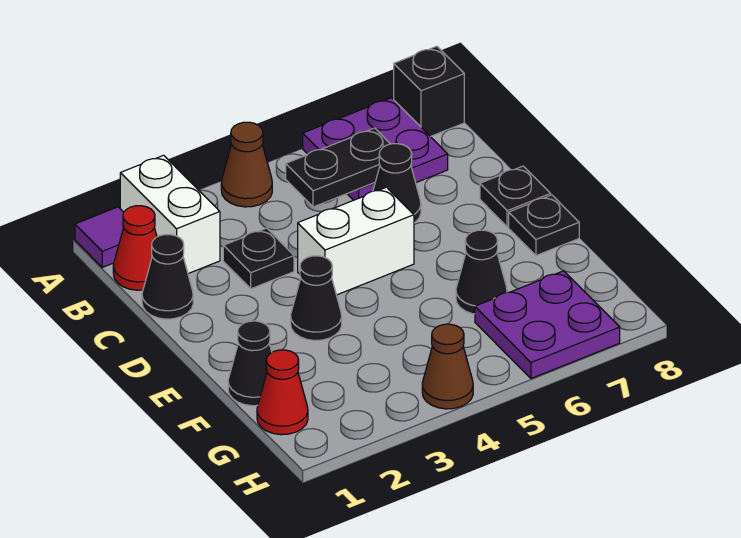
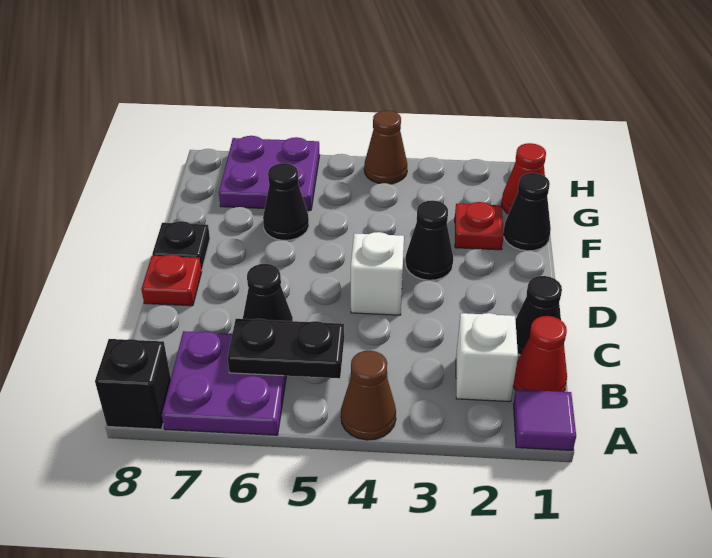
white brick A2:B2 level 1 -> white brick B2 level 1
black plate C3 level 1 -> none
white brick D4:D5 level 1 -> white brick D4 level 1
black plate D8 level 1 -> red plate D8 level 1
none -> red plate F2 level 1

